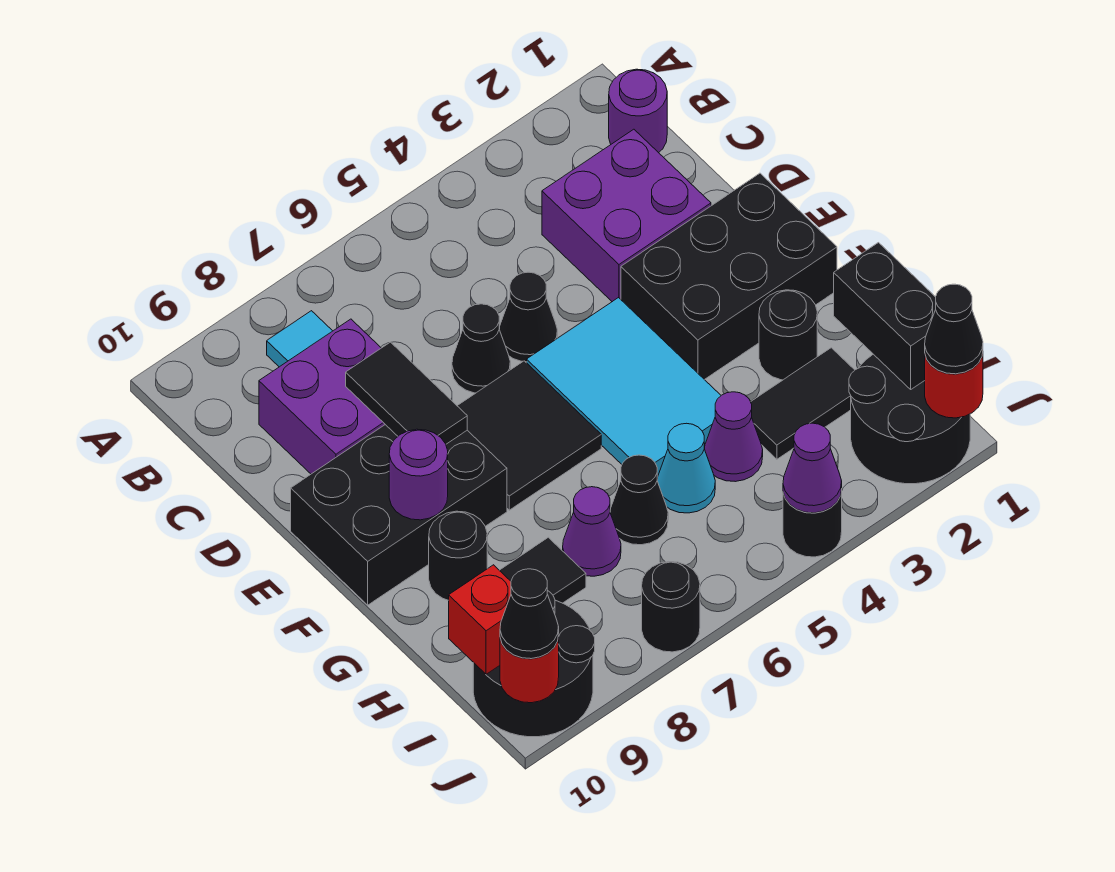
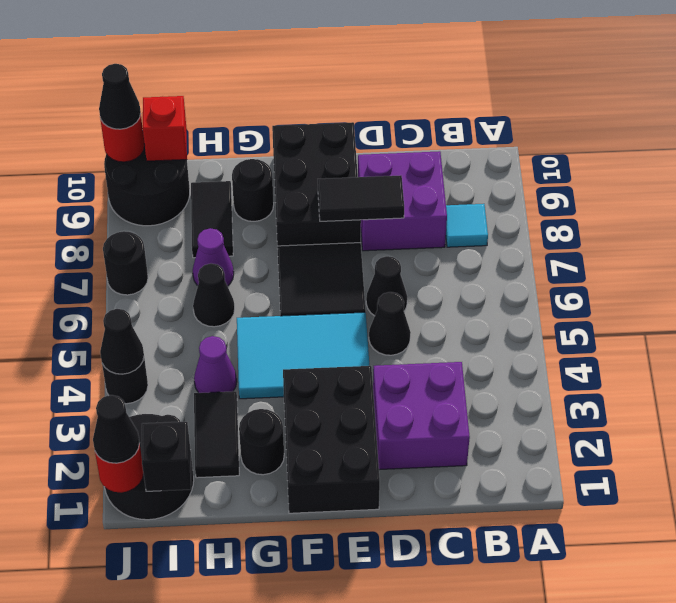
purple round brick B1 level 1 -> none
purple round brick F9 level 2 -> none
black brick H1:I1 level 2 -> black brick I1 level 2
cyan cone H5 level 1 -> none
purple cone J4 level 2 -> black cone J4 level 2

